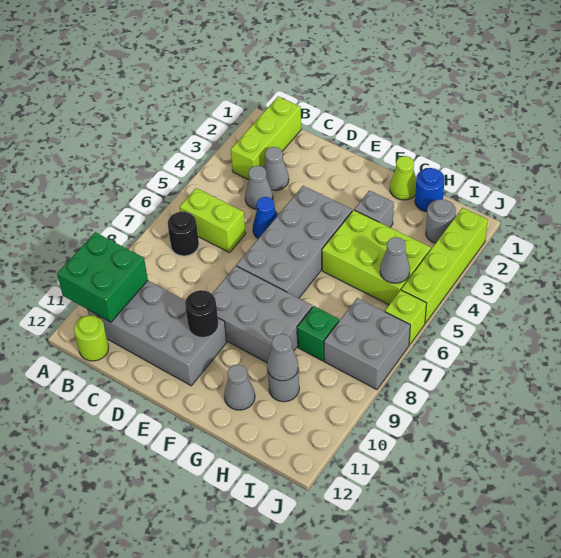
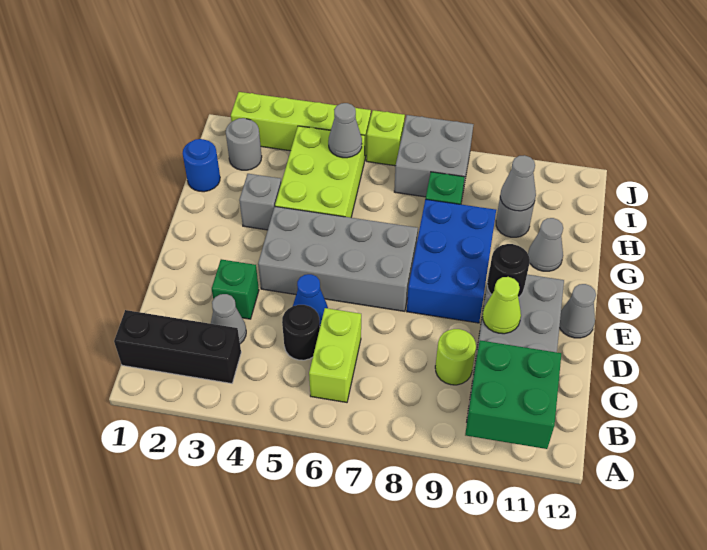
lime brick B1:B3 level 1 -> black brick B1:B3 level 1
black round brick B7 level 1 -> black round brick C5 level 1
lime round brick B12 level 1 -> lime round brick C9 level 1
grey cone C4 level 1 -> grey cone E12 level 1
none -> green brick D3 level 1
grey brick E8:G9 level 1 -> blue brick E8:G9 level 1
lime cone G1 level 1 -> lime cone D10 level 2

